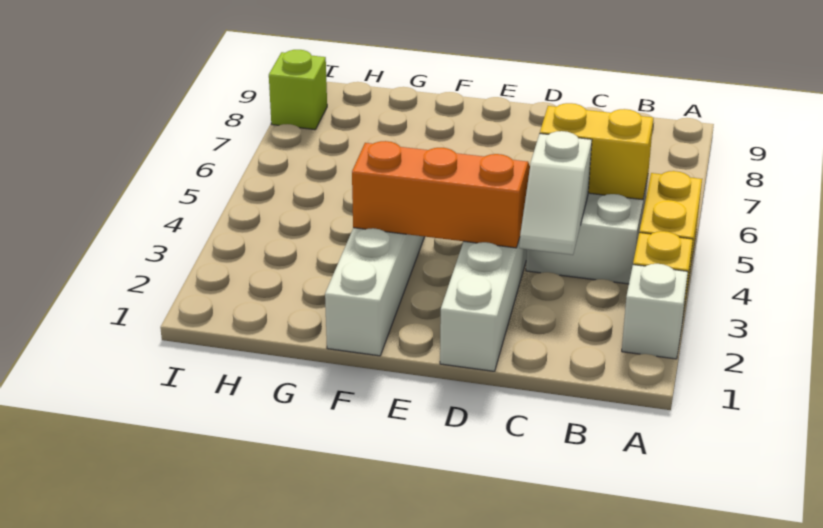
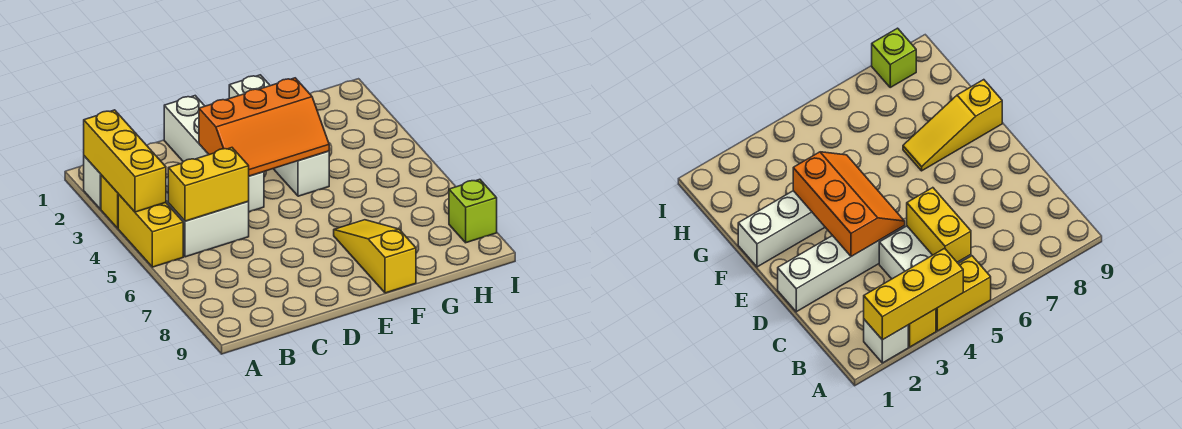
none -> yellow brick A2:A4 level 2
white slope C3:C4 level 2 top 4 -> none
none -> yellow slope F7:F9 level 1 top 9

